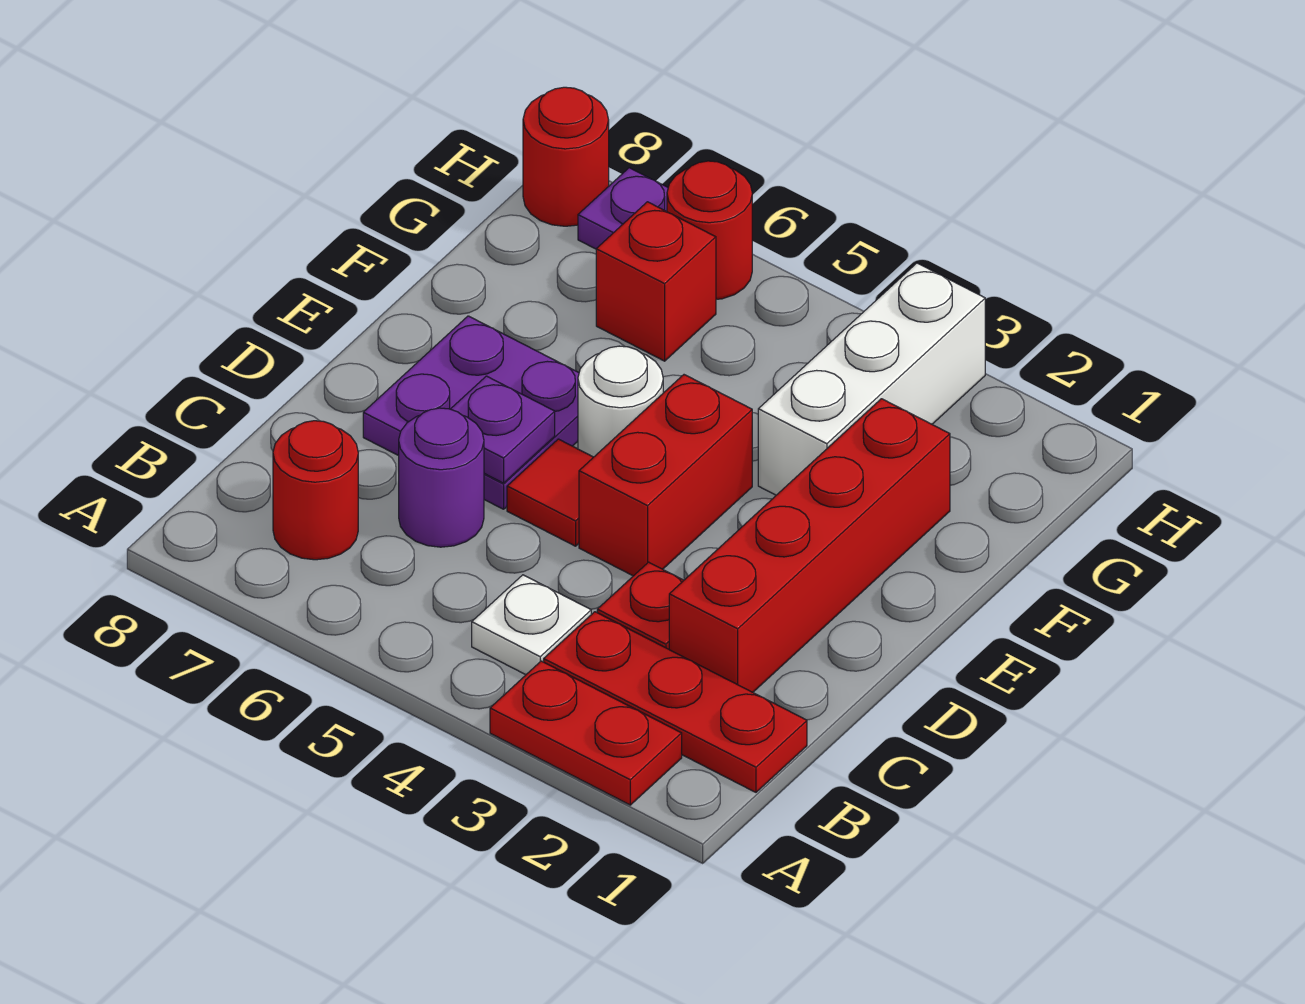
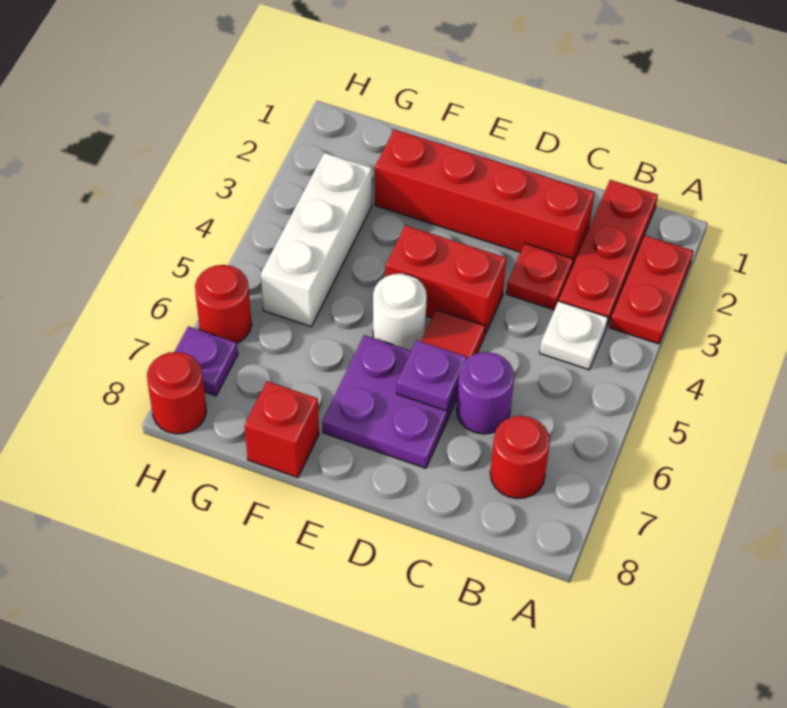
white brick F3:H3 level 1 -> white brick G3:G5 level 1
red brick G6 level 1 -> red brick F8 level 1

